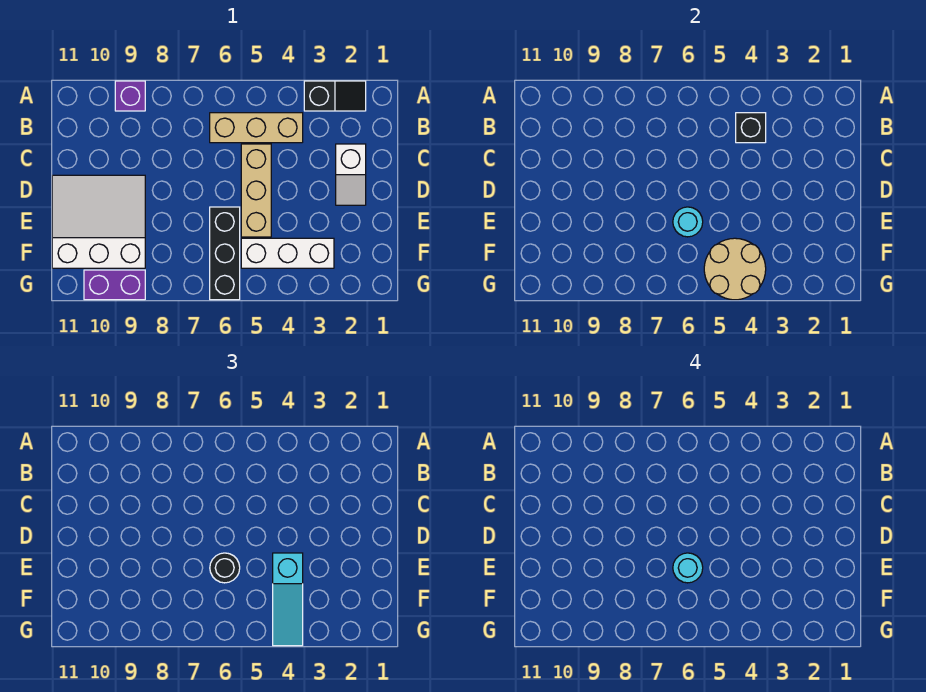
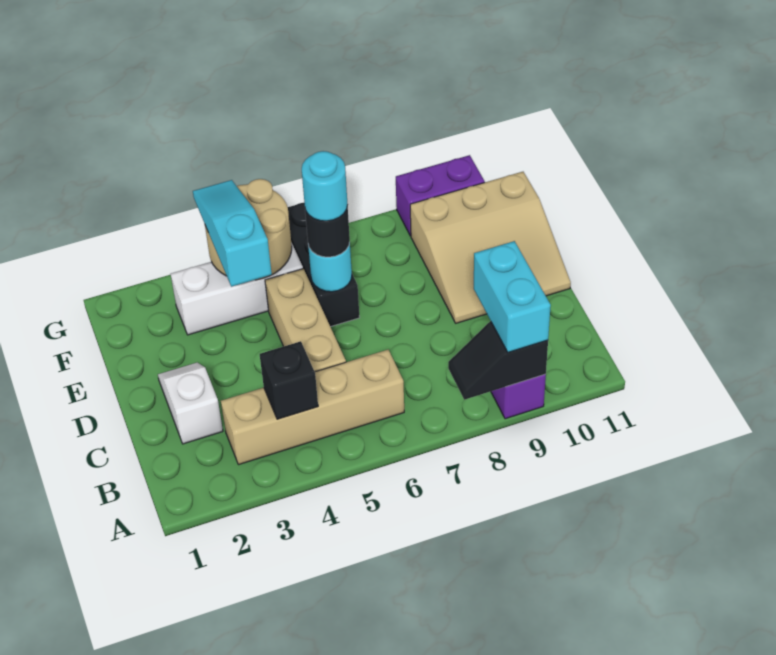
black slope A2:A3 level 1 top 3 -> black slope A8:A9 level 2 top 9
none -> cyan brick A9:B9 level 3
tan brick B4:B6 level 1 -> tan brick B3:B6 level 1
white slope D9:F11 level 1 top F -> tan slope D9:F11 level 1 top F

